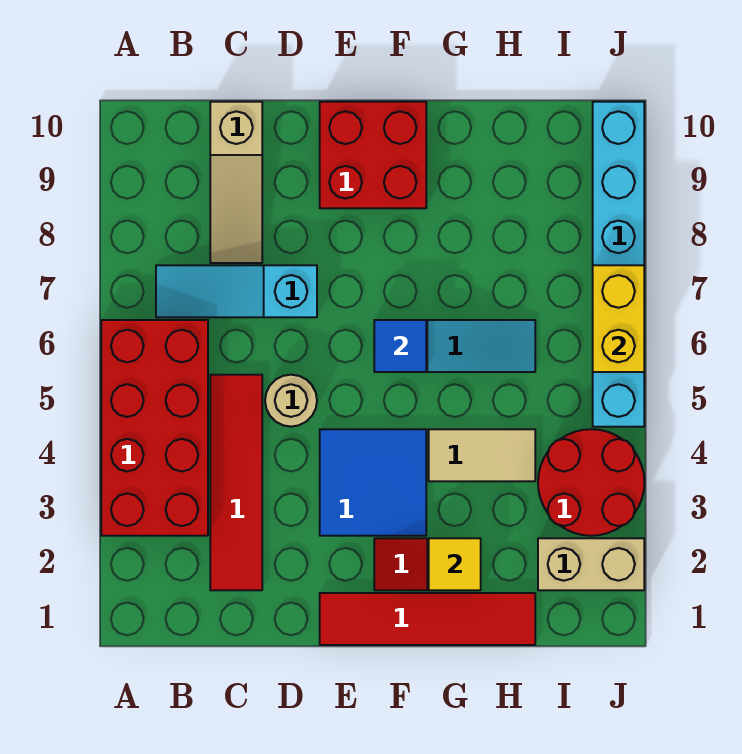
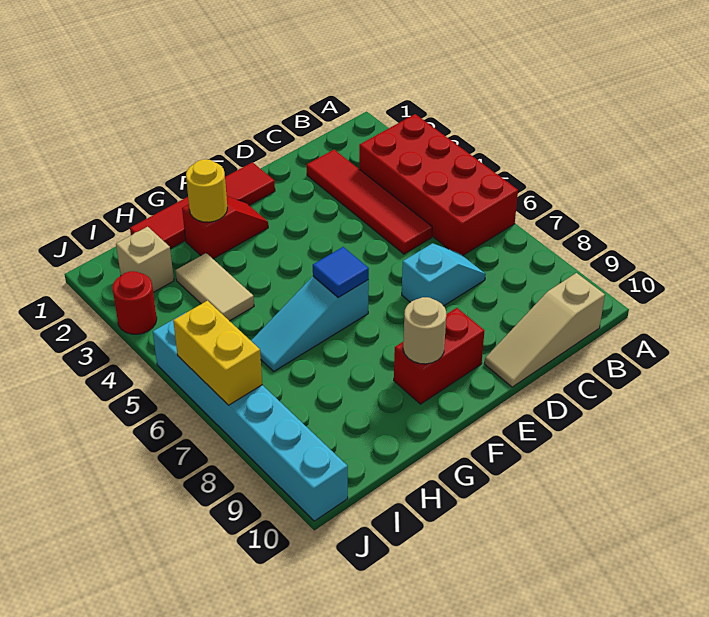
cyan slope B7:D7 level 1 top D -> cyan slope C7:D7 level 1 top D
tan slope C8:C10 level 1 top 10 -> tan slope B10:D10 level 1 top B
tan round brick D5 level 1 -> tan round brick F9 level 2
blue tile E3:F4 level 1 -> none
red brick E9:F10 level 1 -> red brick E9:F9 level 1
yellow tile G2 level 2 -> yellow round brick G2 level 2
tan tile G4:H4 level 1 -> tan tile H3:H4 level 1
tan brick I2:J2 level 1 -> tan brick I2 level 1
red round brick I3:J4 level 1 -> red round brick J3 level 1

